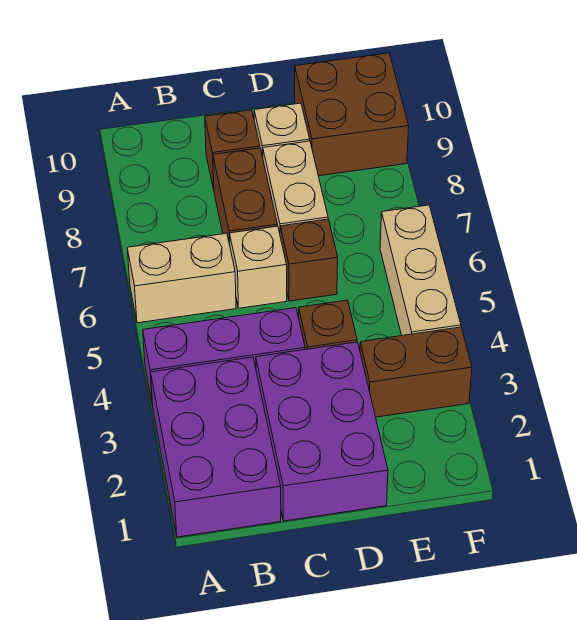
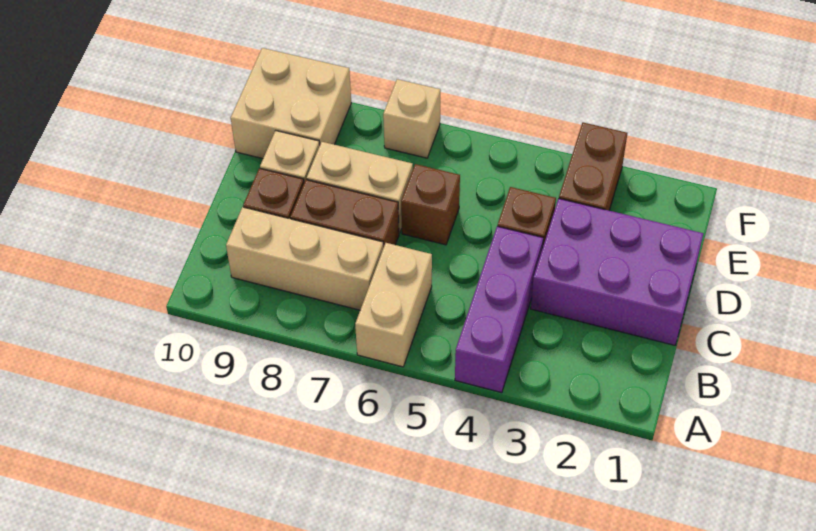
purple brick A1:B3 level 1 -> none
tan brick C6 level 1 -> tan brick F7 level 1
brown brick E9:F10 level 1 -> tan brick E9:F10 level 1
tan brick F4:F6 level 1 -> tan brick B7:B9 level 1

